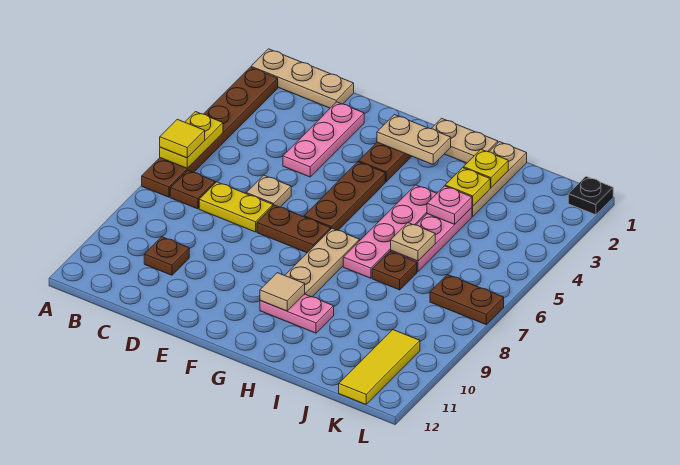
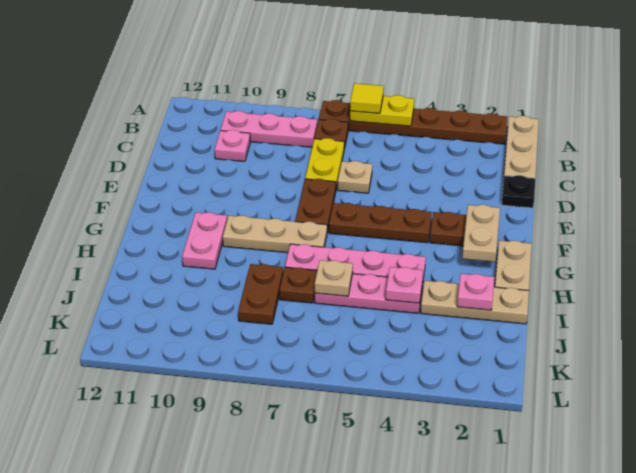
brown plate C10 level 1 -> pink plate C10 level 1
pink plate D2:D4 level 1 -> pink plate B8:B10 level 1
tan tile G10 level 2 -> none
yellow plate I2 level 2 -> pink plate I2 level 2
yellow plate I3 level 2 -> none
brown plate K7:L7 level 1 -> brown plate I8:J8 level 1
yellow tile K10:K12 level 1 -> none
black plate L1 level 1 -> black plate D1 level 1

